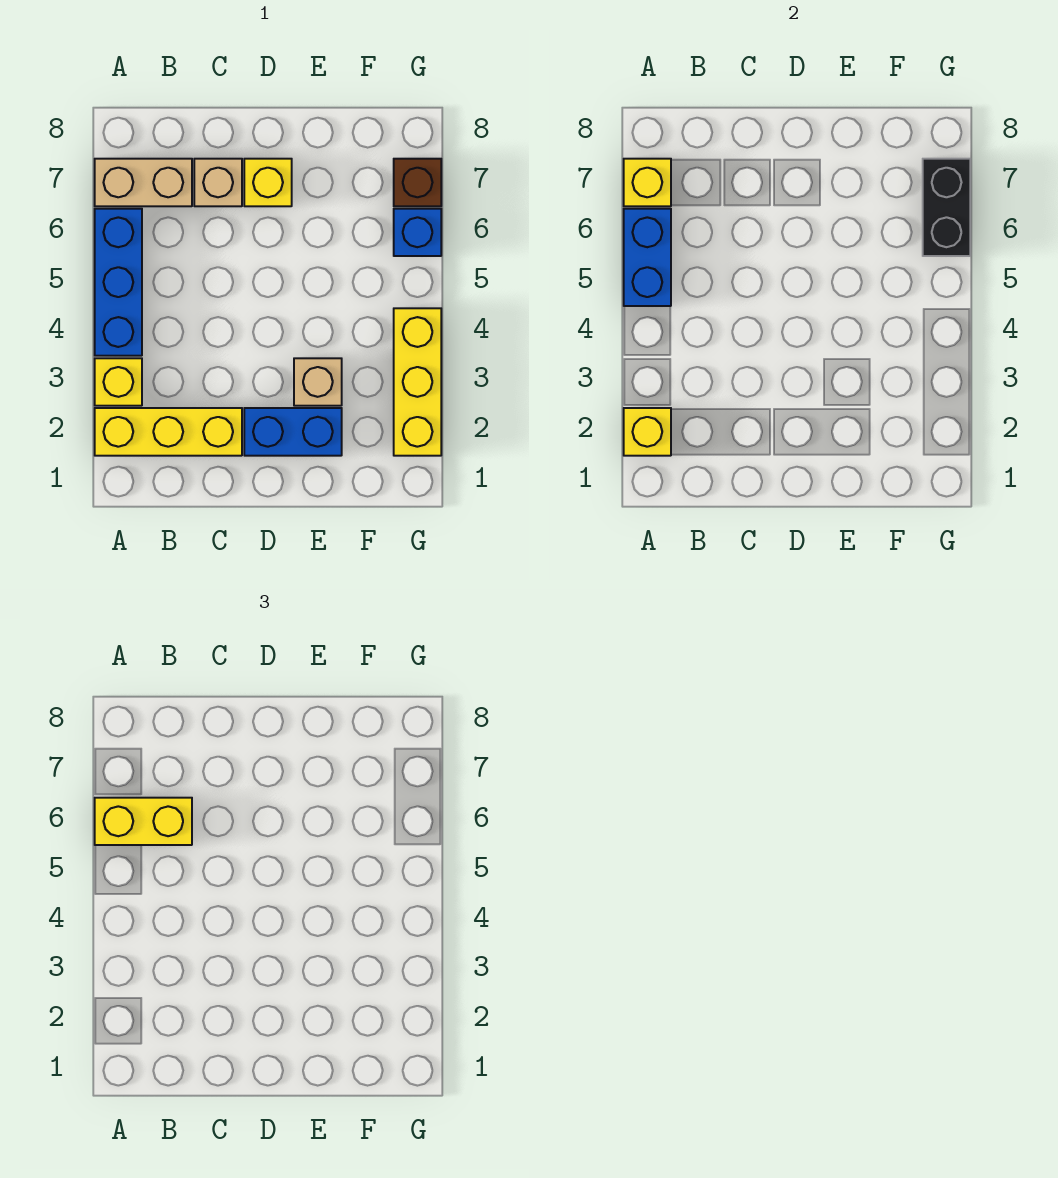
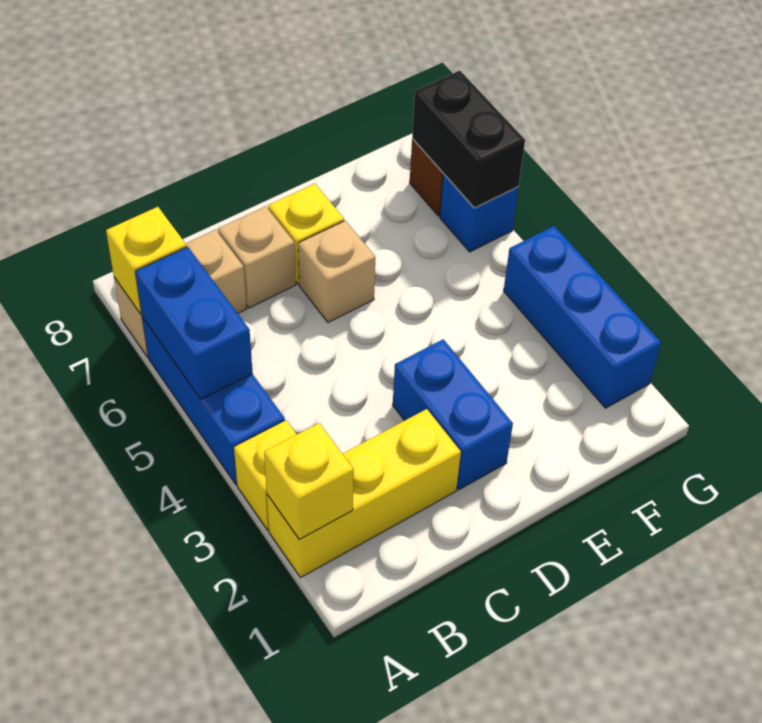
yellow brick A6:B6 level 3 -> none
blue brick D2:E2 level 1 -> blue brick D2:D3 level 1
tan brick E3 level 1 -> tan brick D6 level 1
yellow brick G2:G4 level 1 -> blue brick G2:G4 level 1

